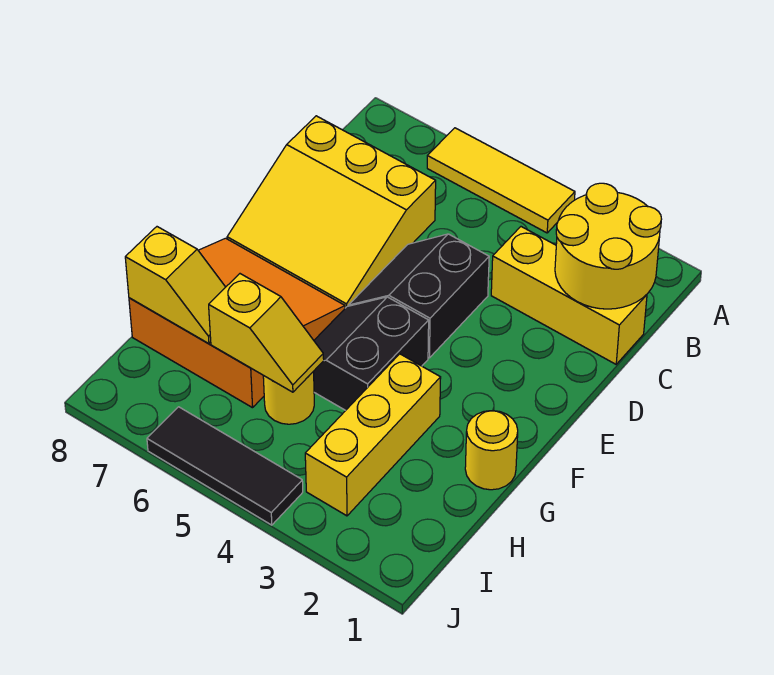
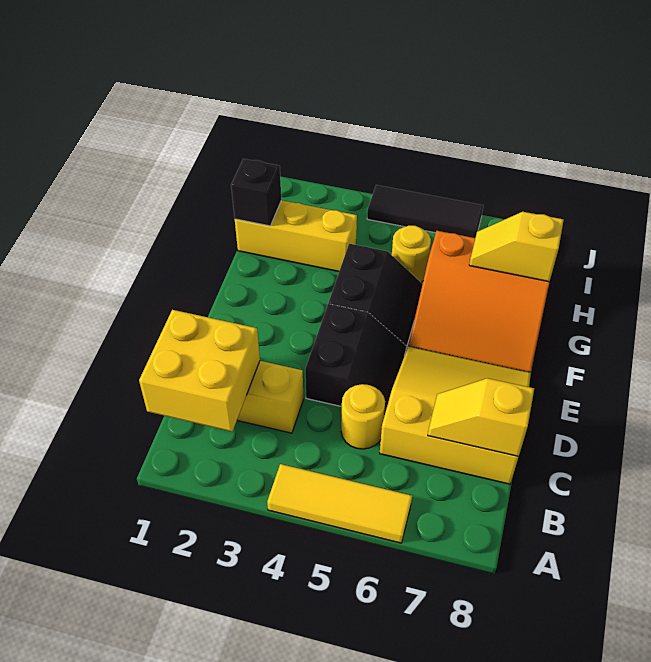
yellow round brick B1:C2 level 2 -> yellow brick B1:C2 level 2
yellow round brick G1 level 1 -> yellow round brick C5 level 1
yellow brick G3:I3 level 1 -> yellow brick H1:H3 level 1
none -> black brick H1 level 2
yellow slope H5:H6 level 2 top 6 -> yellow slope C7:C8 level 2 top 8

